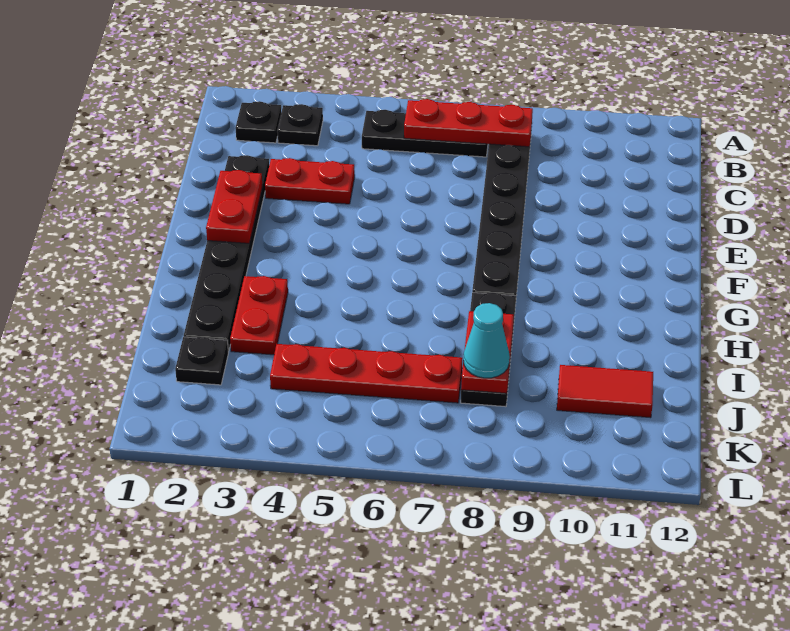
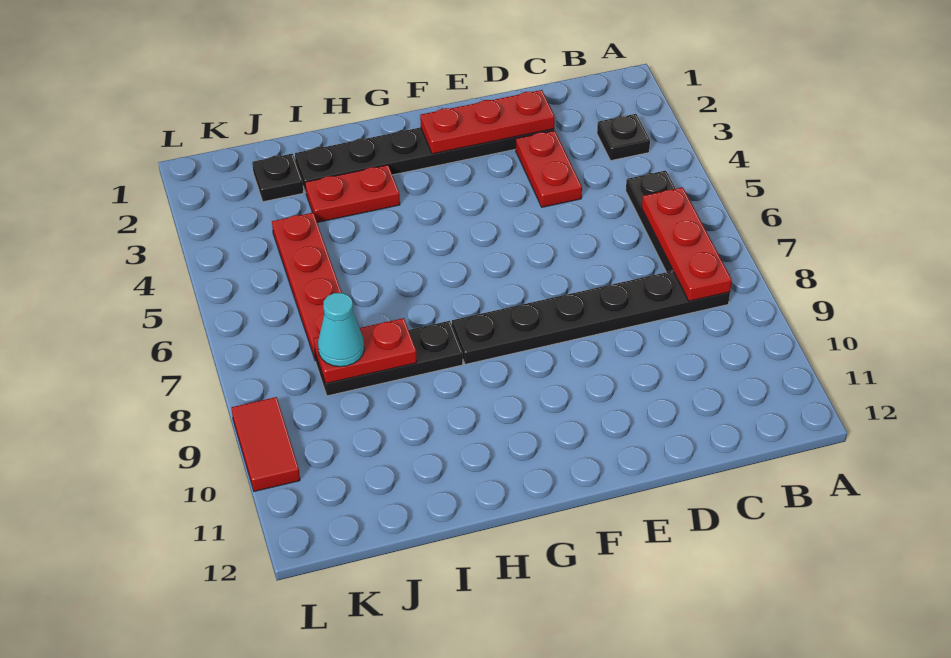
black plate B2 level 1 -> none
red plate E2:F2 level 2 -> red plate D2:F2 level 2
red tile J10:J11 level 1 -> red tile L9:L10 level 1

